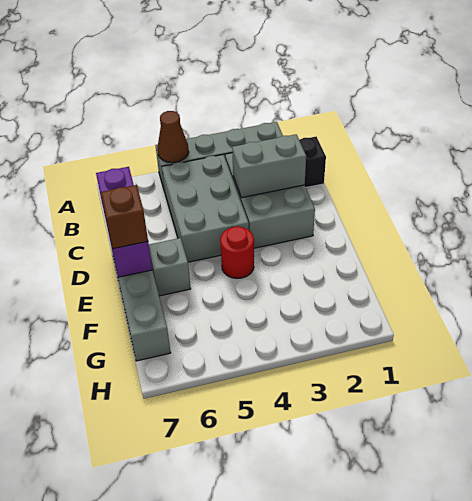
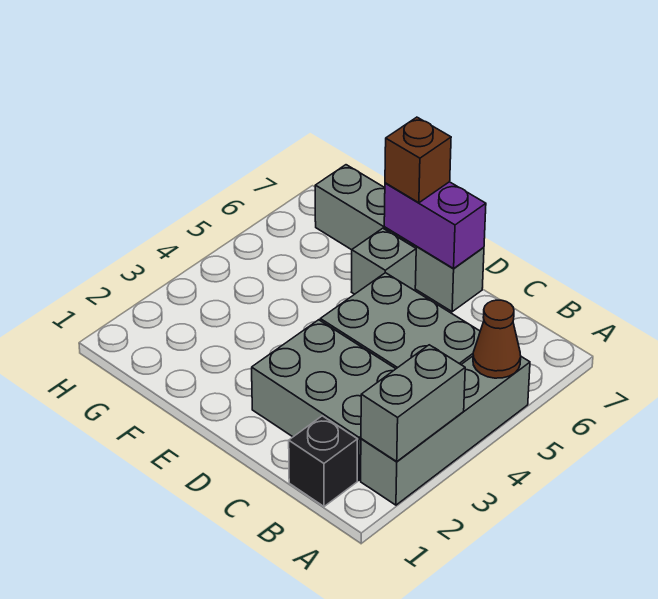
grey brick C2:C3 level 2 -> grey brick A2:A3 level 2
purple brick C7:E7 level 2 -> purple brick D7:E7 level 2
red round brick E4 level 1 -> none

